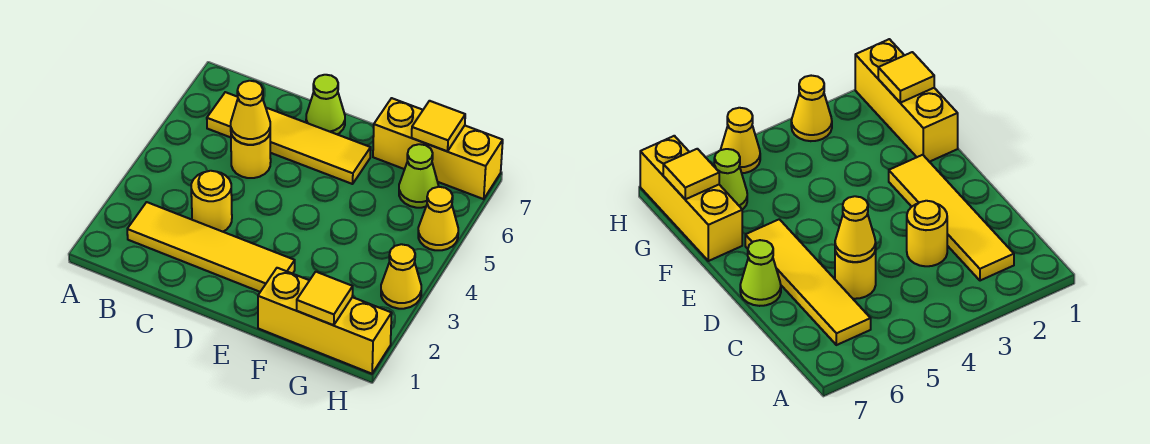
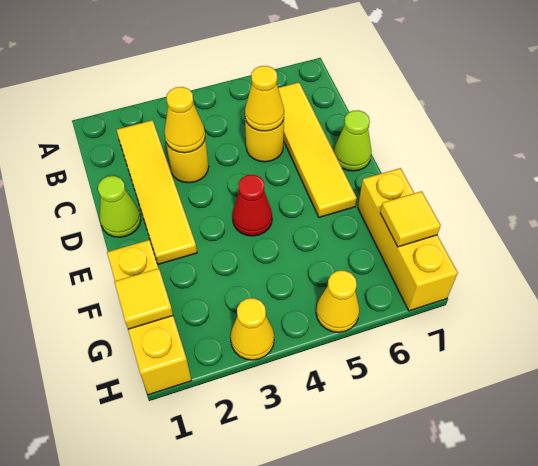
none -> yellow cone C3 level 2
none -> red cone E4 level 1
lime cone G6 level 1 -> lime cone D1 level 1

